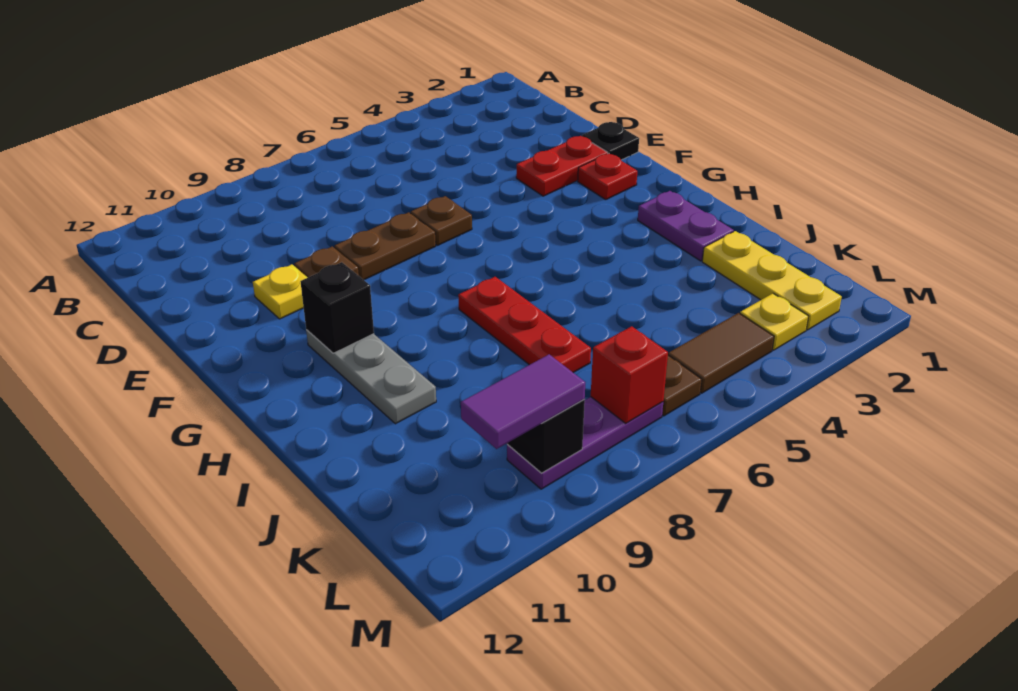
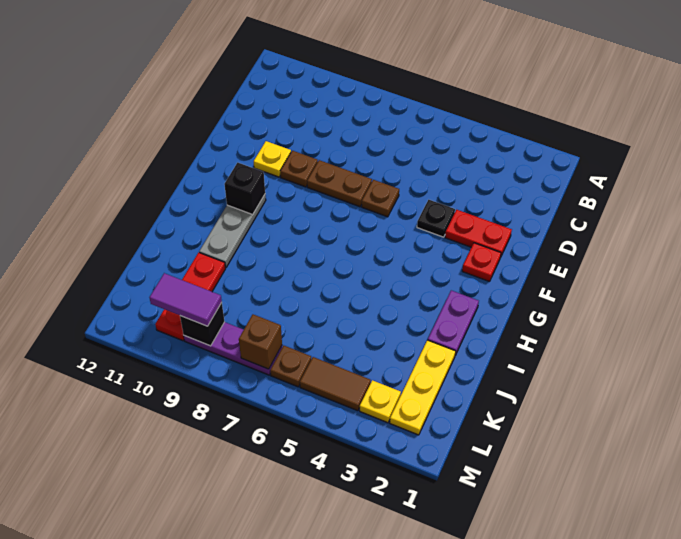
black plate E1 level 1 -> black plate E4 level 1
red plate H7:J7 level 1 -> red plate J10:L10 level 1
red brick L7 level 2 -> brown brick L7 level 2

